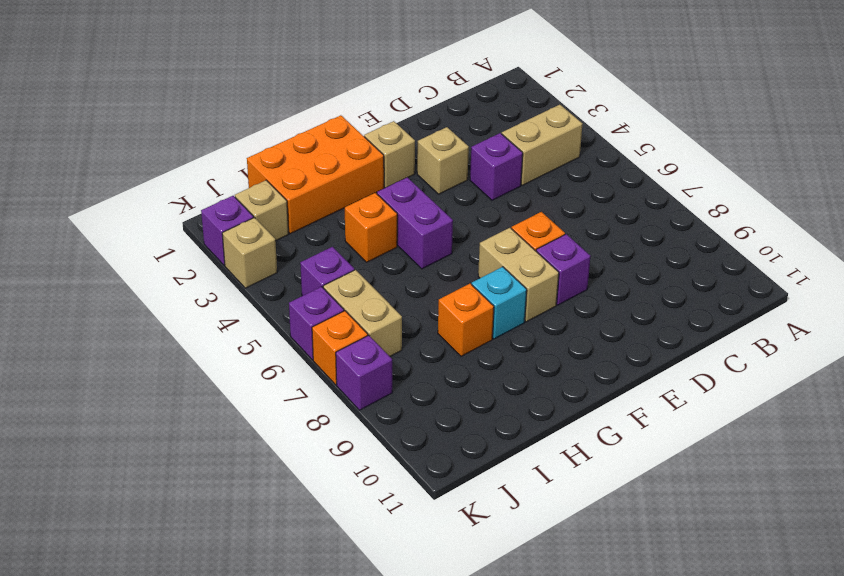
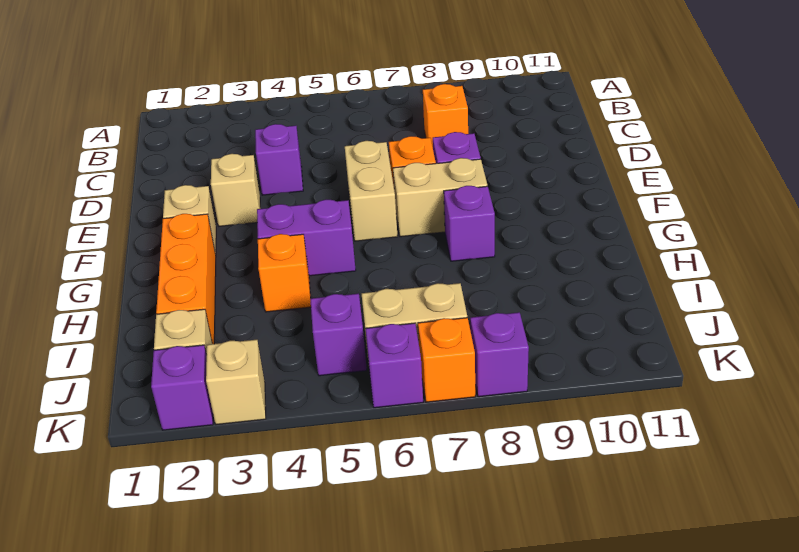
tan brick B4:C4 level 1 -> tan brick E6:F6 level 1
orange brick G1:I2 level 1 -> orange brick G2:I2 level 1
cyan brick G8 level 1 -> purple brick G8 level 1
orange brick H8 level 1 -> orange brick C8 level 1

